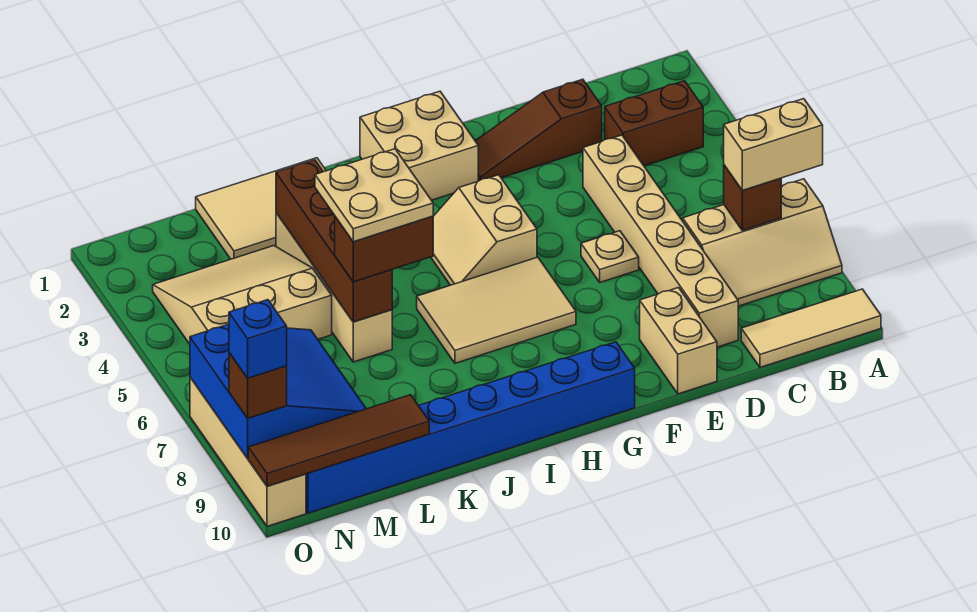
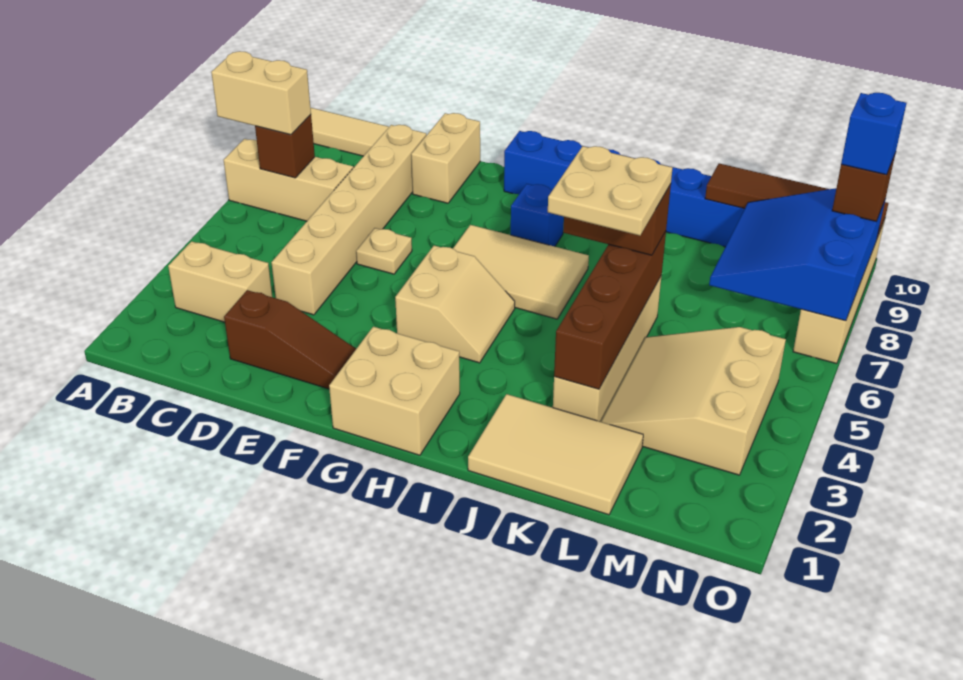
brown brick B3:C3 level 1 -> tan brick B3:C3 level 1
none -> blue brick H8 level 1
tan slope L3:N5 level 1 top 5 -> tan slope L3:N5 level 1 top N

